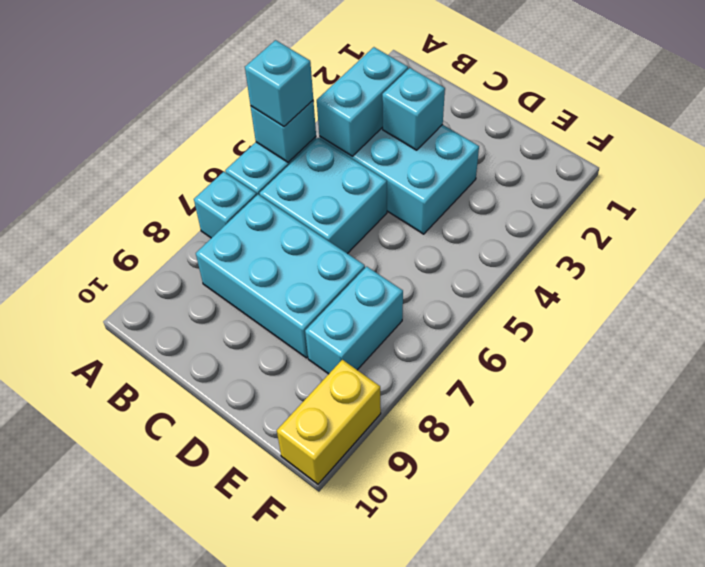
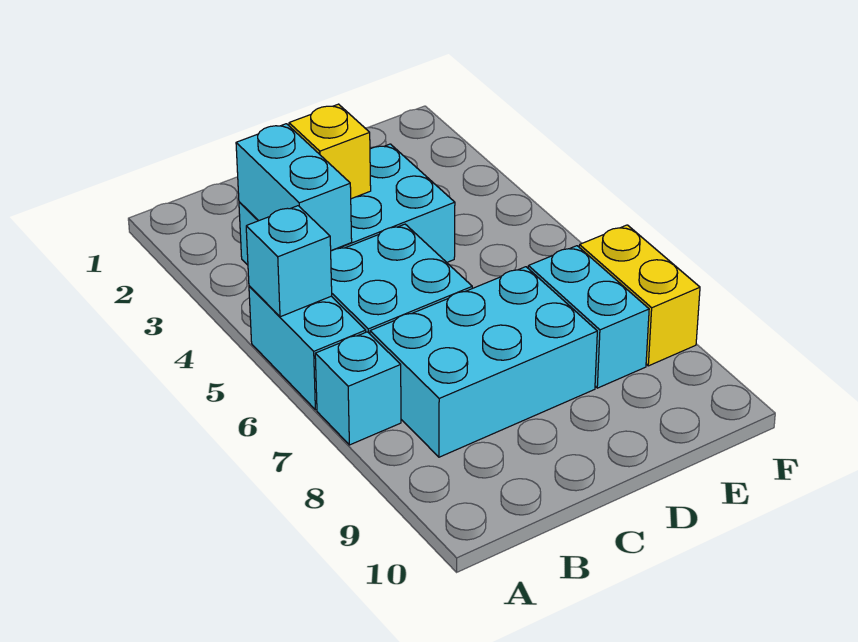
cyan brick A5 level 3 -> none
cyan brick C3 level 2 -> yellow brick C3 level 2
yellow brick F9:F10 level 1 -> yellow brick F7:F8 level 1

